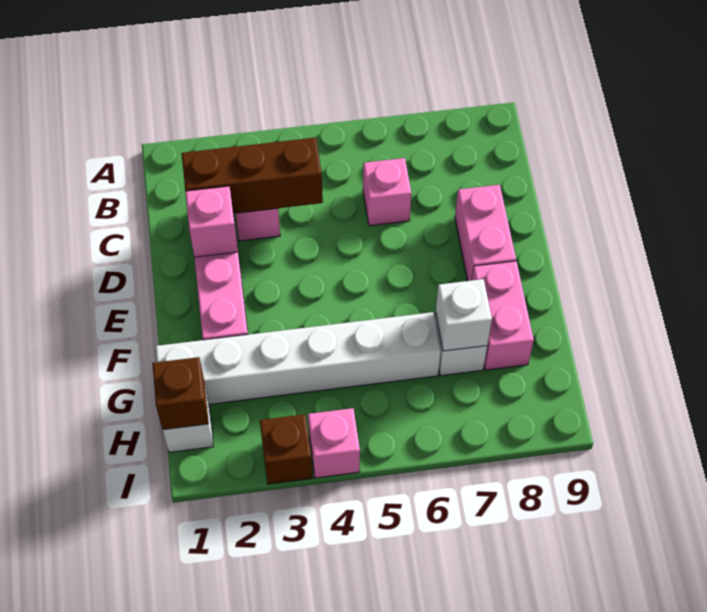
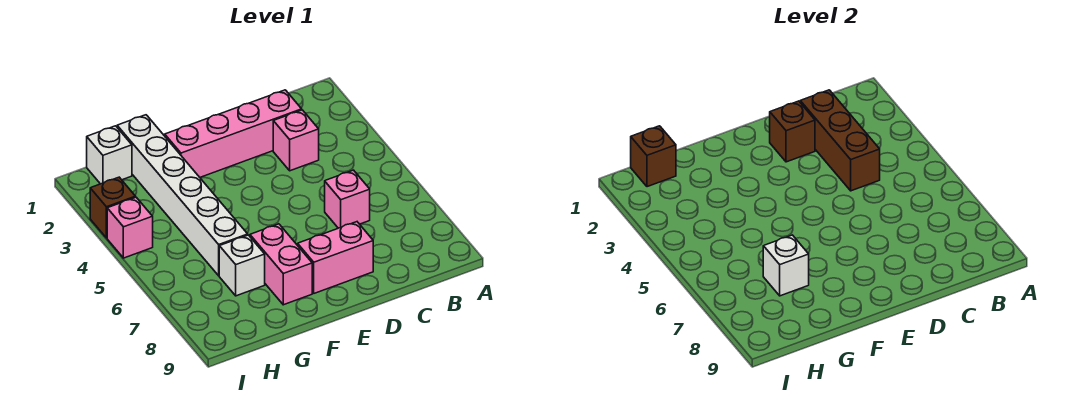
pink brick D2 level 2 -> brown brick D2 level 2
pink brick F8:G8 level 1 -> pink brick F7:F8 level 1

